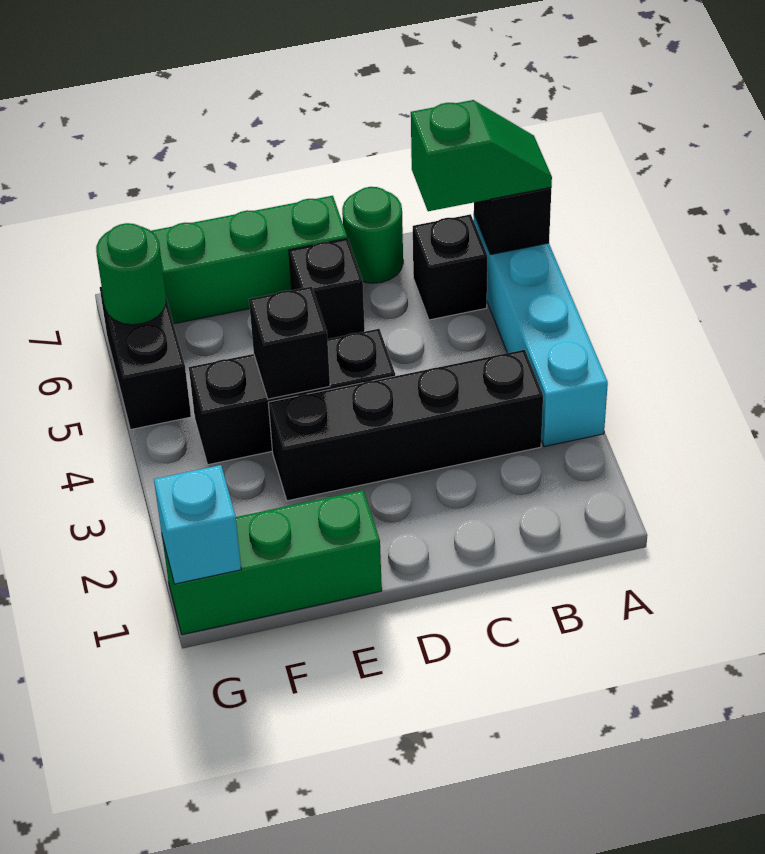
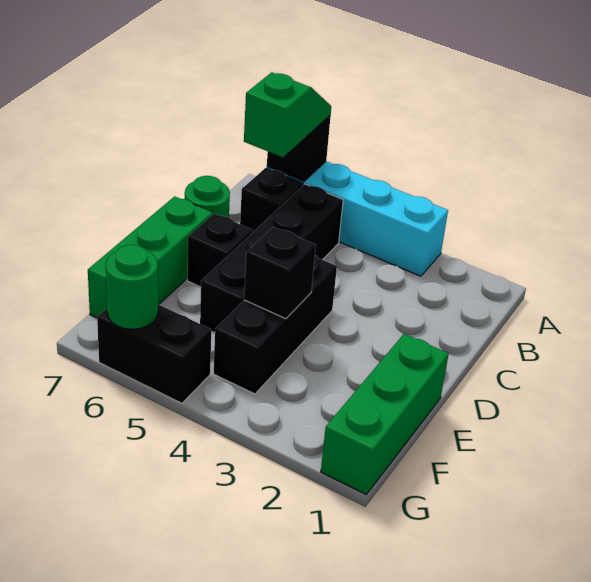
black brick B3:E3 level 1 -> black brick B5:E5 level 1
cyan brick G1 level 2 -> none

